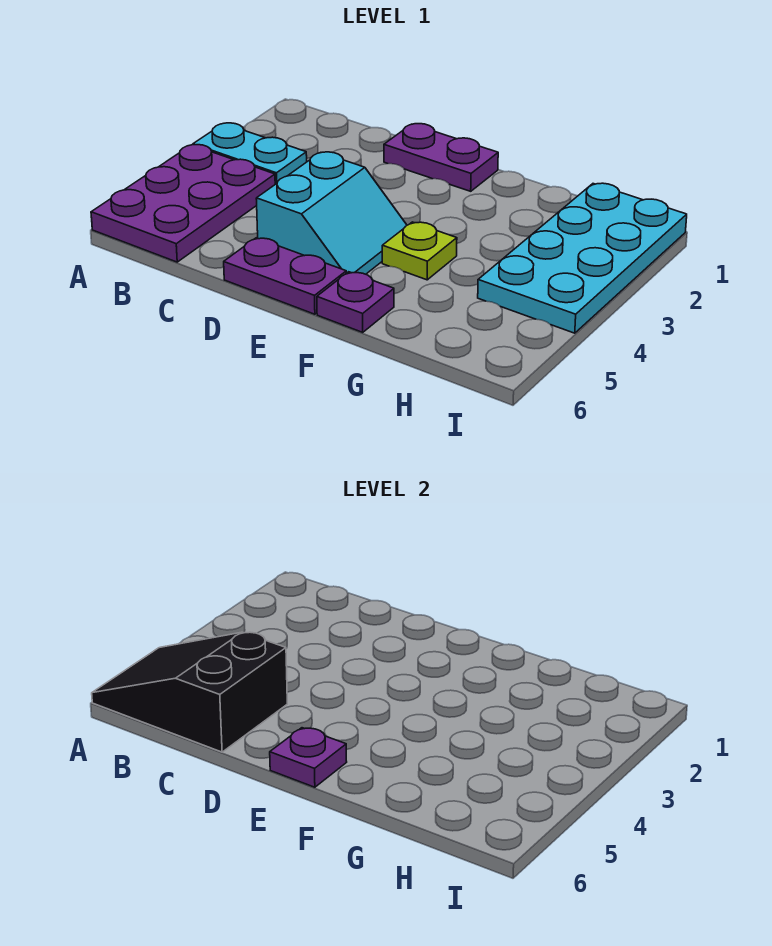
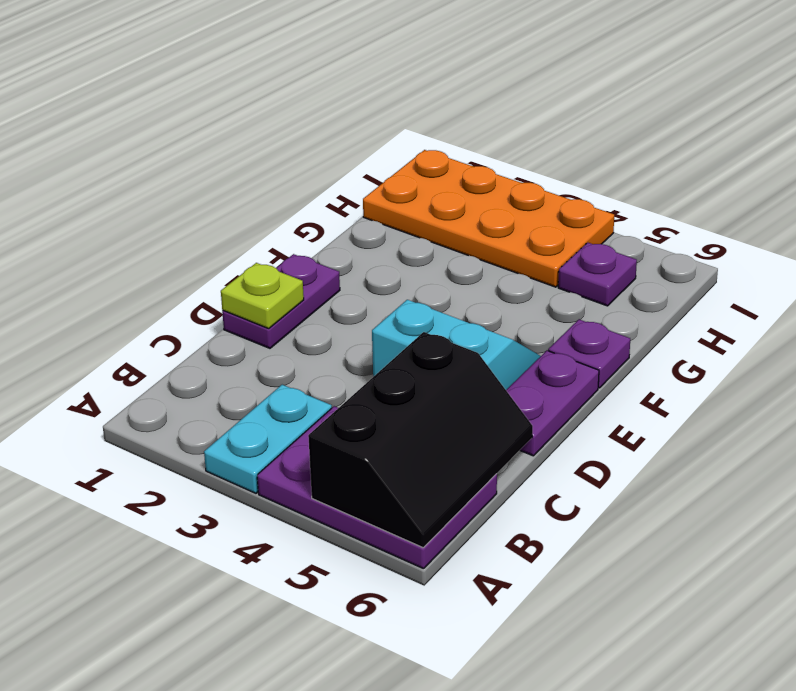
black slope A5:C6 level 2 top C -> black slope A5:C6 level 2 top 5
purple plate E6 level 2 -> purple plate H5 level 1
lime plate F4 level 1 -> lime plate D1 level 2
cyan plate H1:I4 level 1 -> orange plate H1:I4 level 1

